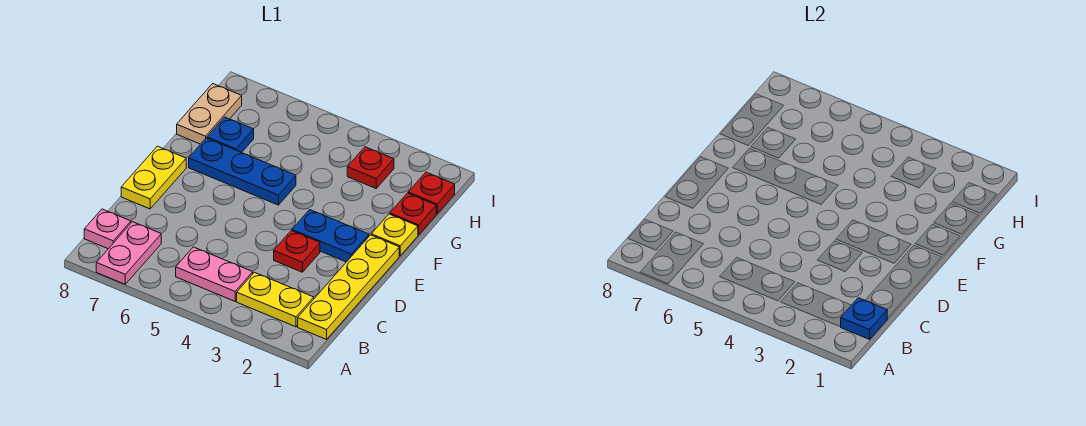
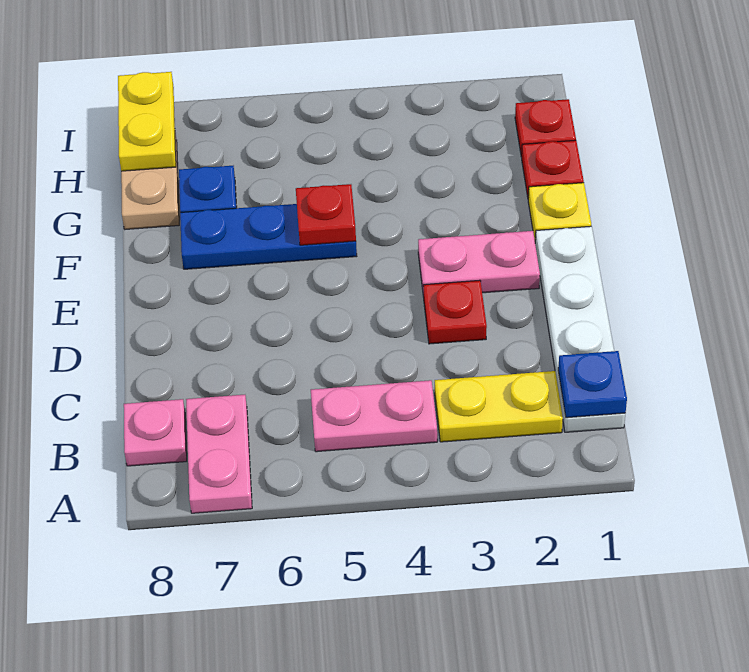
yellow plate B1:E1 level 1 -> white plate B1:E1 level 1
yellow plate D8:E8 level 1 -> yellow plate H8:I8 level 2
blue plate E2:E3 level 1 -> pink plate E2:E3 level 1
red plate H3 level 1 -> red plate F5 level 2

